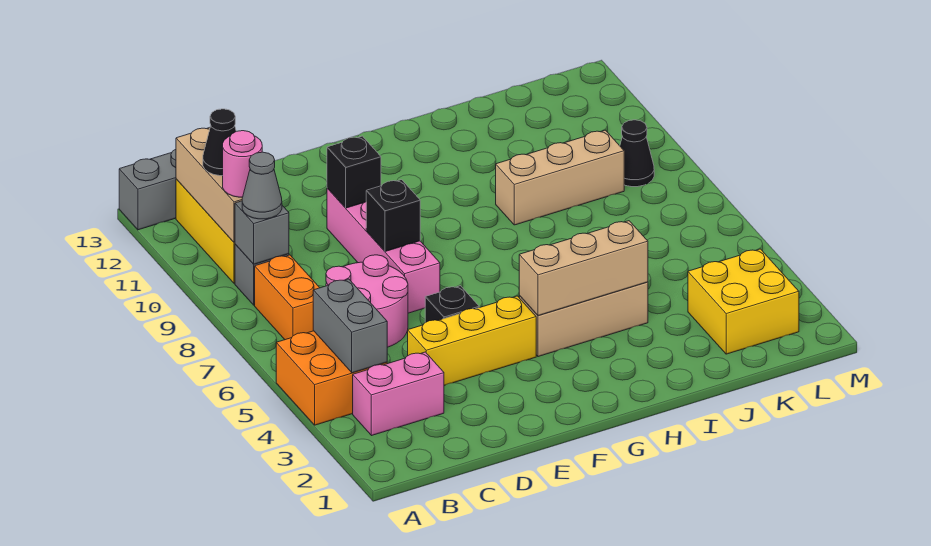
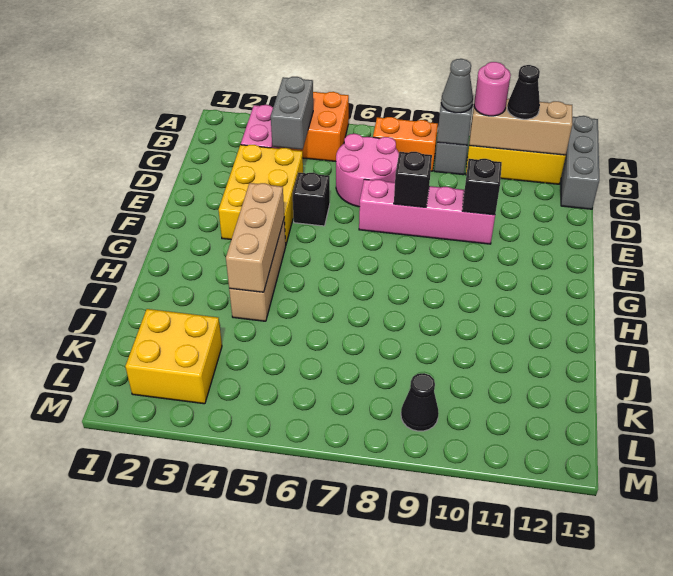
grey brick B4:B5 level 2 -> grey brick B4:C4 level 2
yellow brick D4:F4 level 1 -> yellow brick D3:F4 level 1
tan brick I9:K9 level 1 -> none

